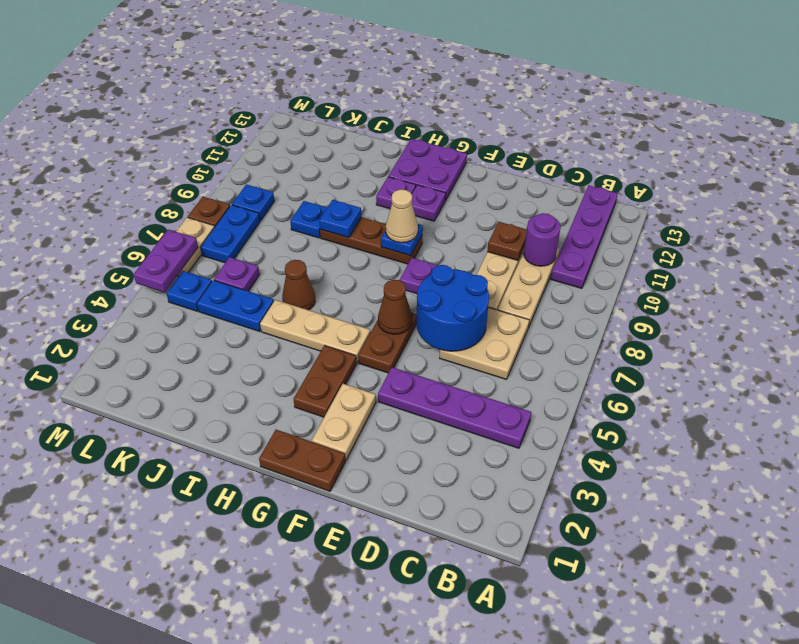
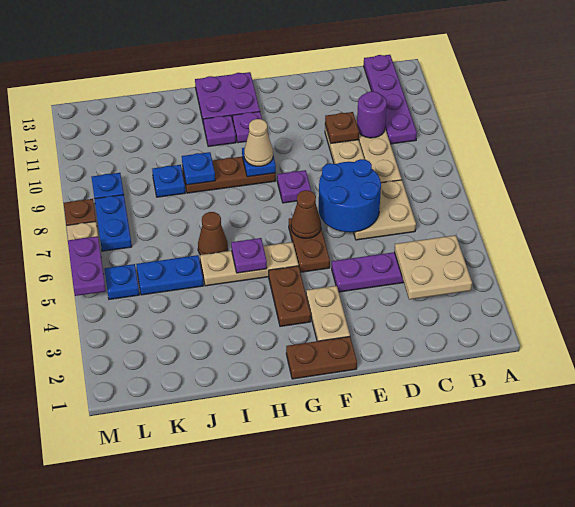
none -> tan plate B3:C4 level 2
purple plate K6 level 1 -> purple plate H5 level 2

